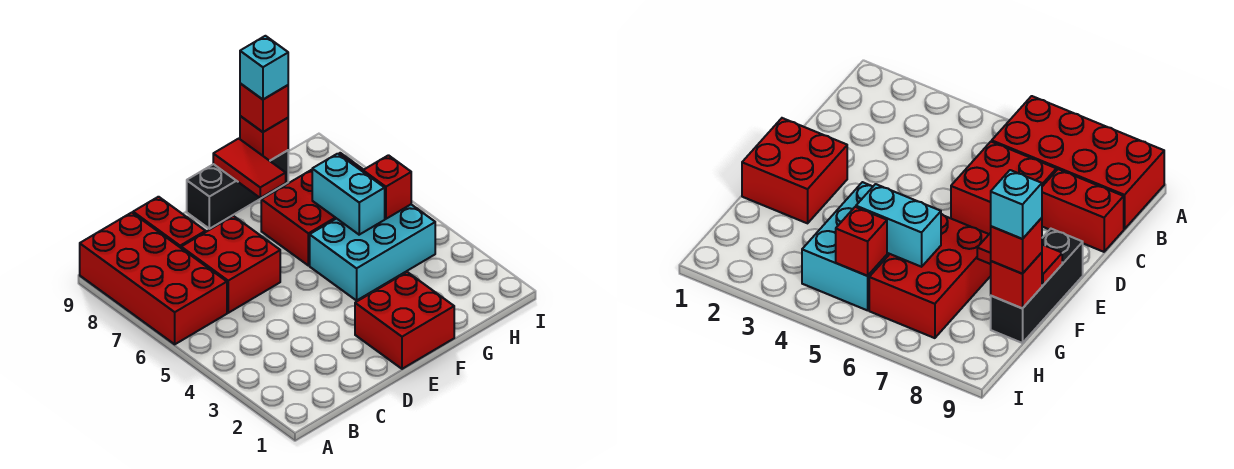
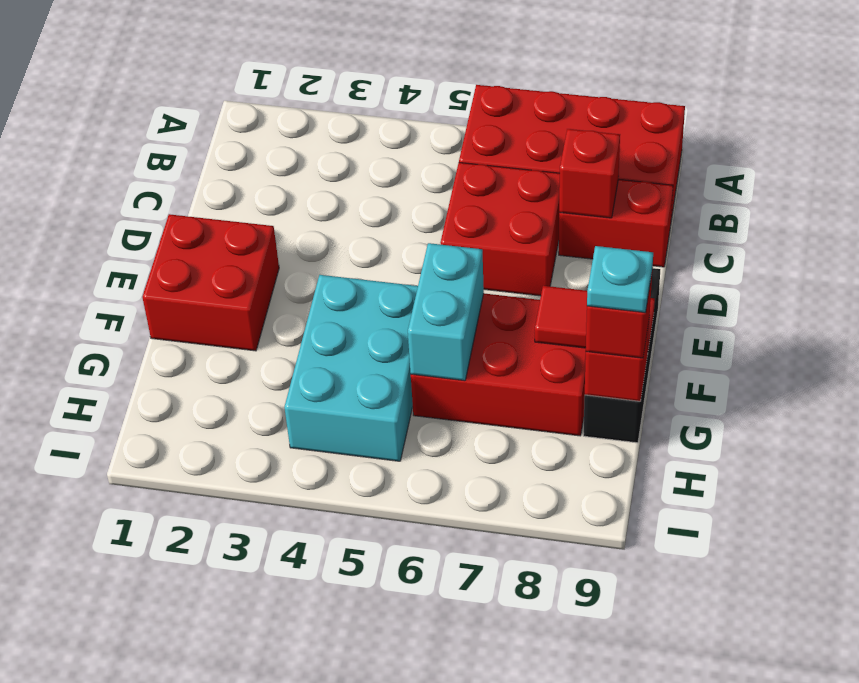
red brick F6:H7 level 1 -> red brick F6:G8 level 1
cyan brick G5:G6 level 2 -> cyan brick F6:G6 level 2
cyan brick G9 level 4 -> cyan plate G9 level 4
red brick H5 level 2 -> red brick C8 level 2

